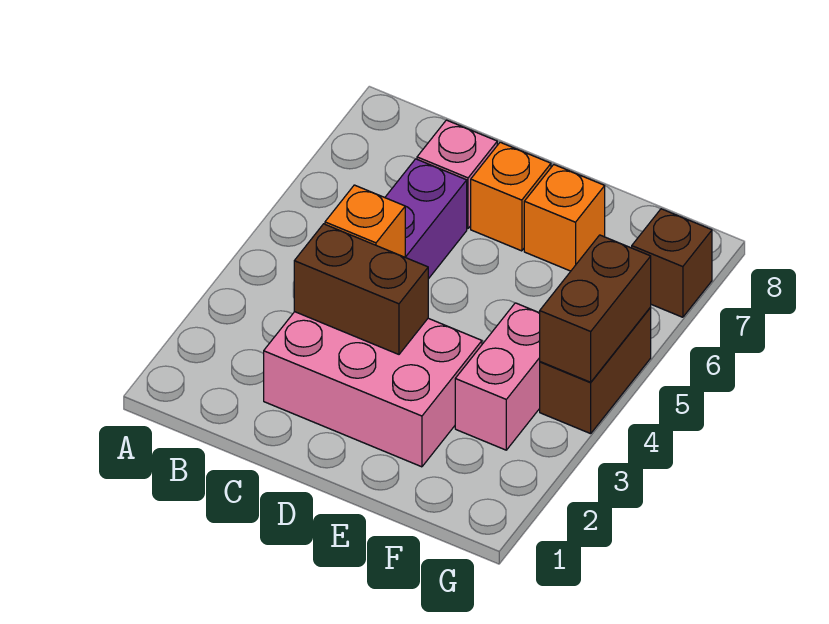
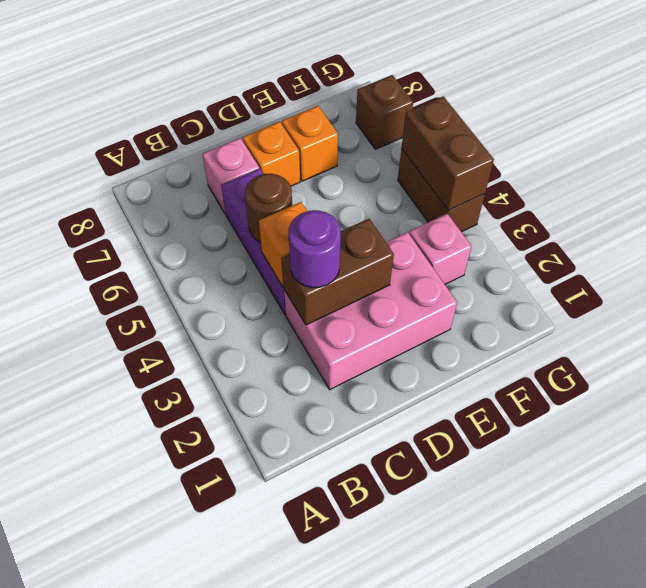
none -> purple round brick C3 level 3
none -> brown round brick C5 level 2
pink brick F3:F4 level 1 -> pink brick F3 level 1

